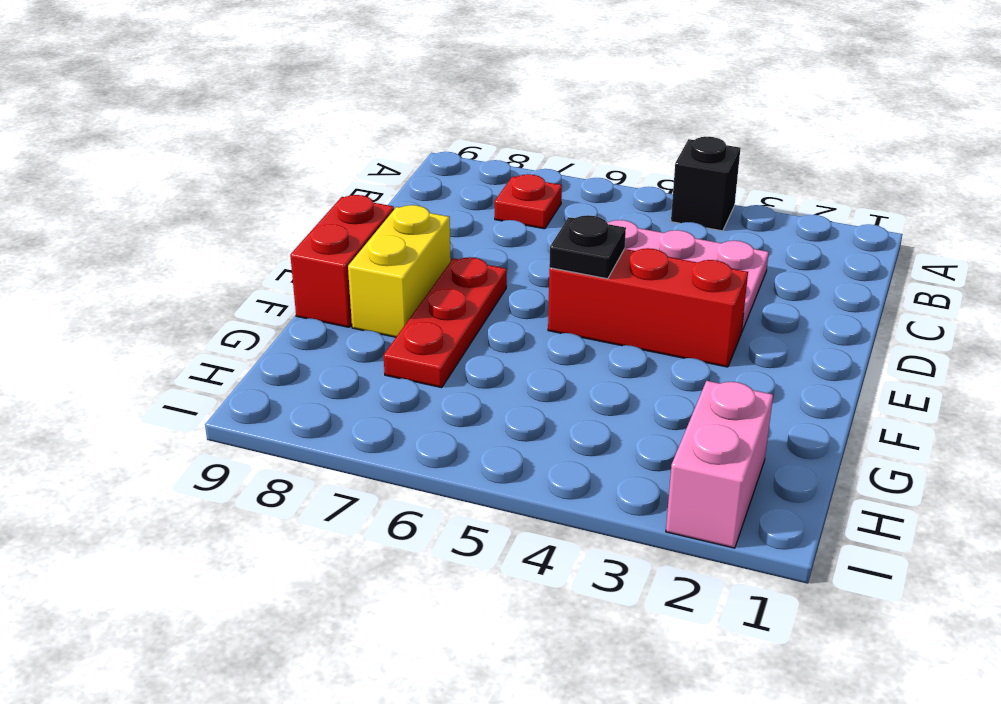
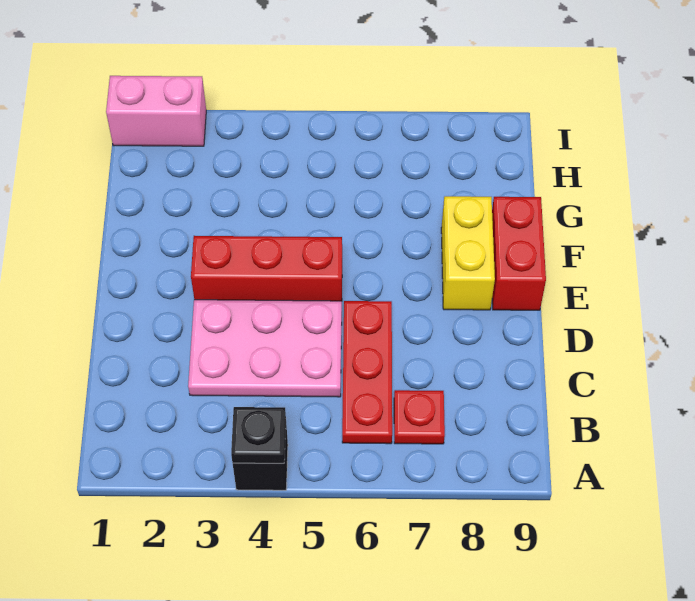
black plate E5 level 2 -> black plate A4 level 2
red plate E7:G7 level 1 -> red plate B6:D6 level 1
pink brick H2:I2 level 1 -> pink brick I1:I2 level 1

